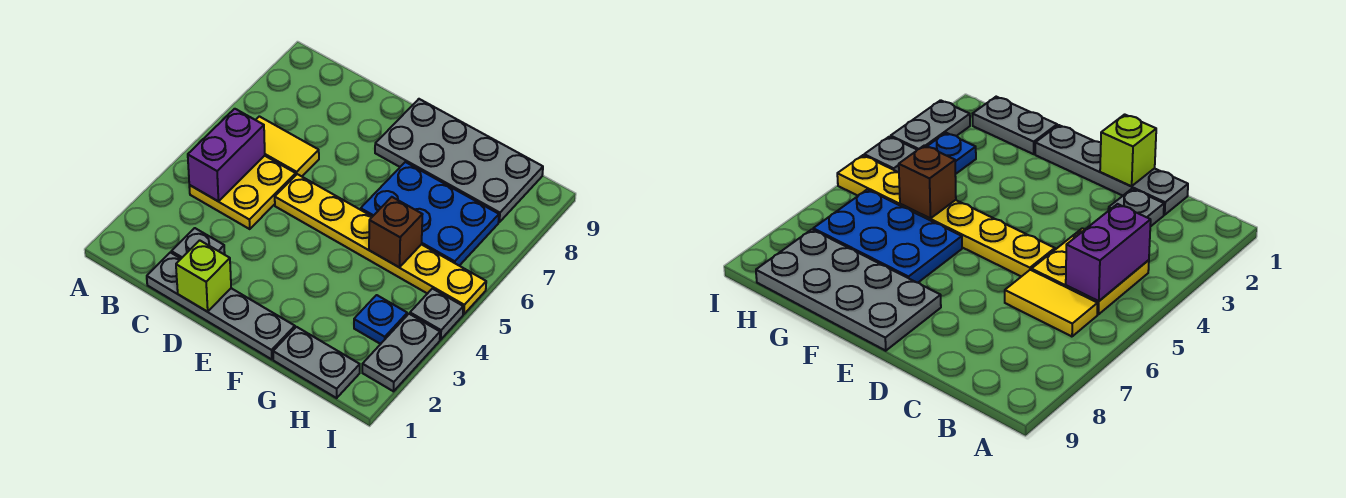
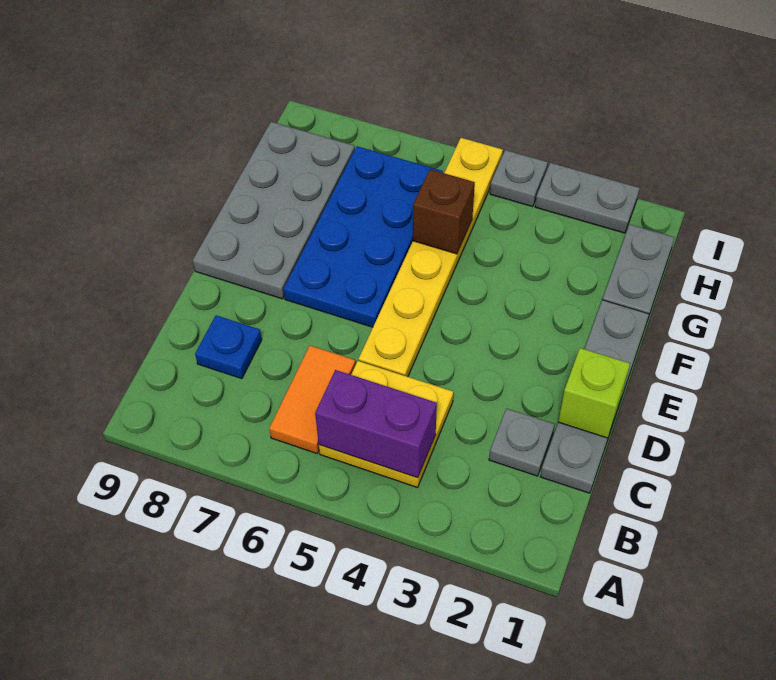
yellow tile B6:C6 level 1 -> orange tile B6:C6 level 1
blue plate F6:H7 level 1 -> blue plate E6:H7 level 1
blue plate H3 level 1 -> blue plate C8 level 1

